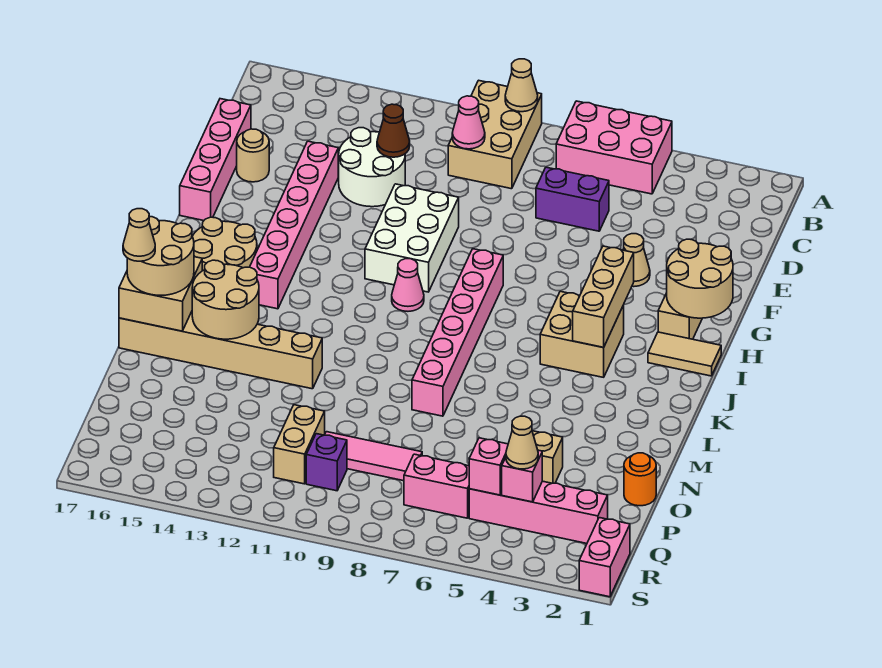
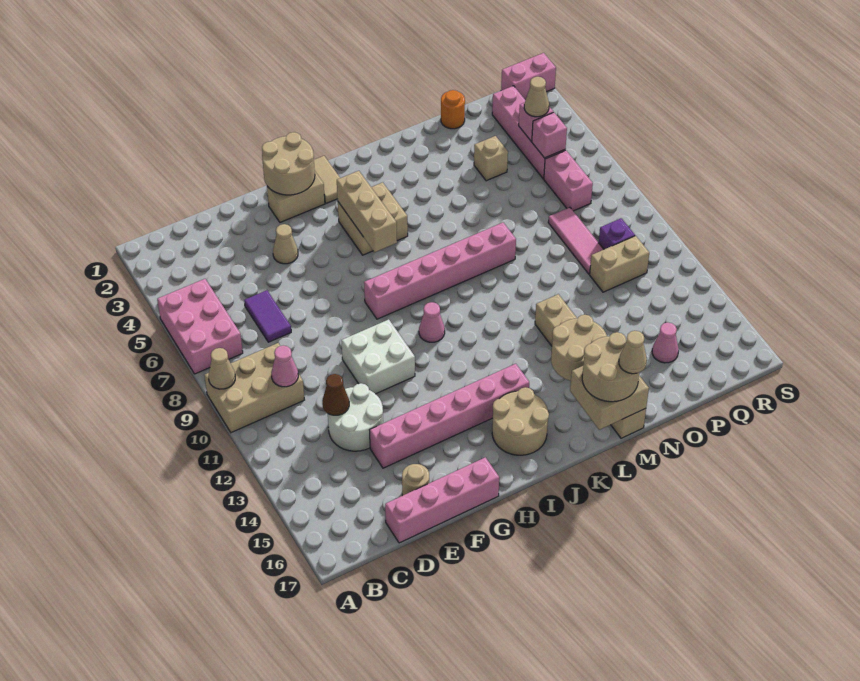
purple brick D6:D7 level 1 -> purple tile D6:D7 level 1
white brick F10:H11 level 1 -> white brick F10:G11 level 1
tan brick H4:J4 level 2 -> tan brick I4:I6 level 2
none -> pink cone P15 level 1

